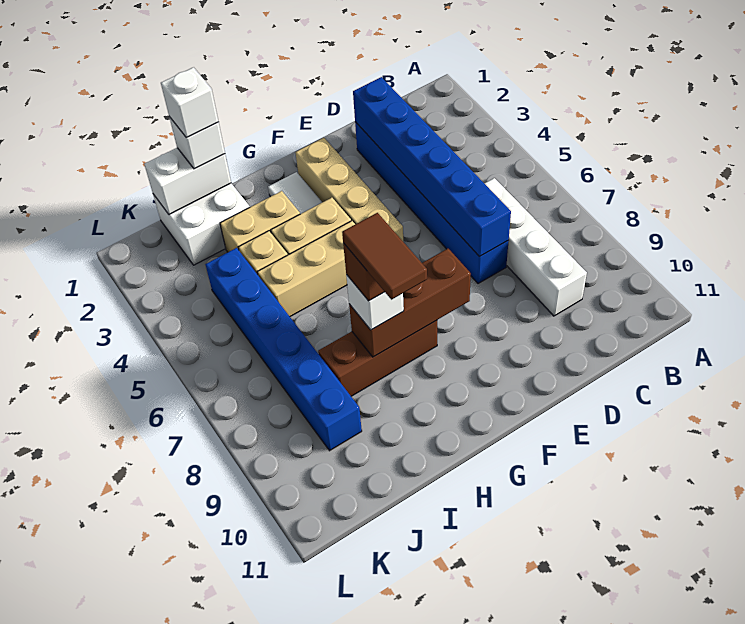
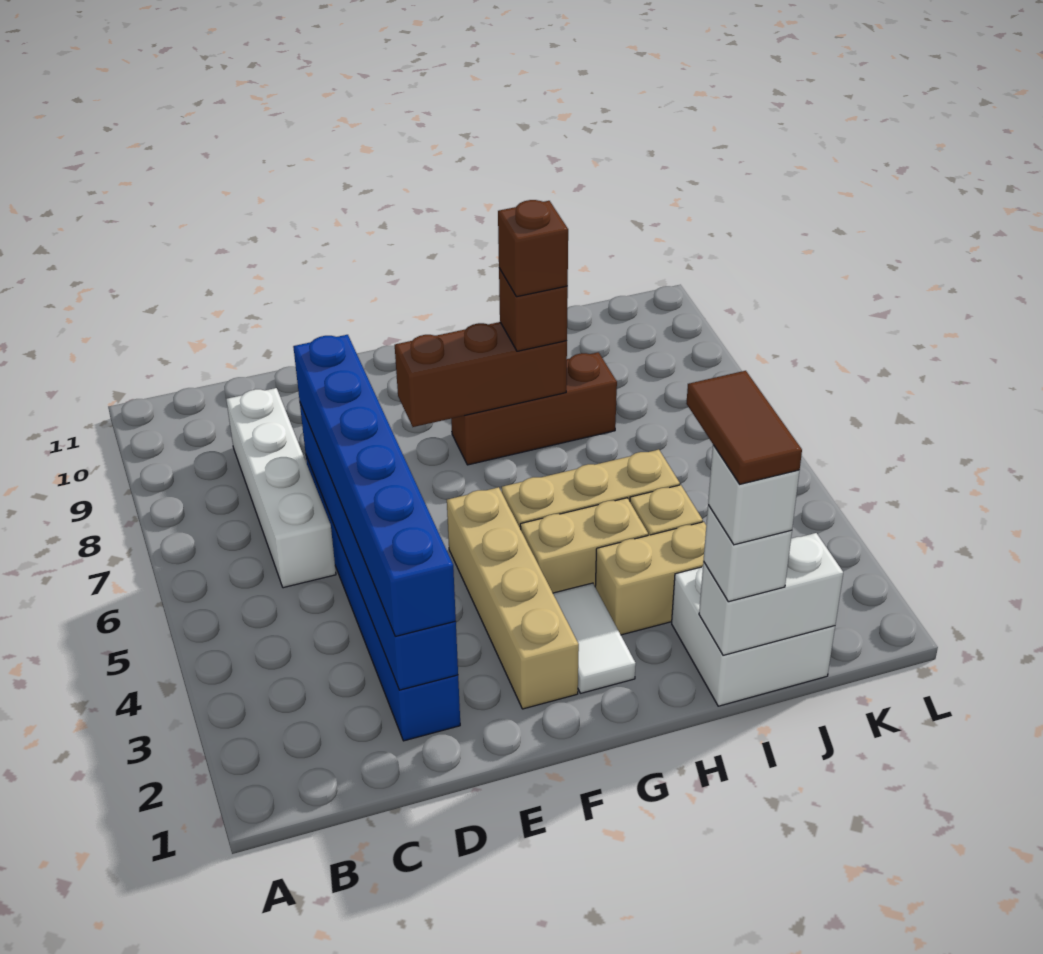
white brick H8 level 3 -> brown brick H8 level 3
brown tile H8:H9 level 5 -> brown tile I1:I2 level 5
blue brick J4:J9 level 1 -> blue brick D2:D7 level 3

